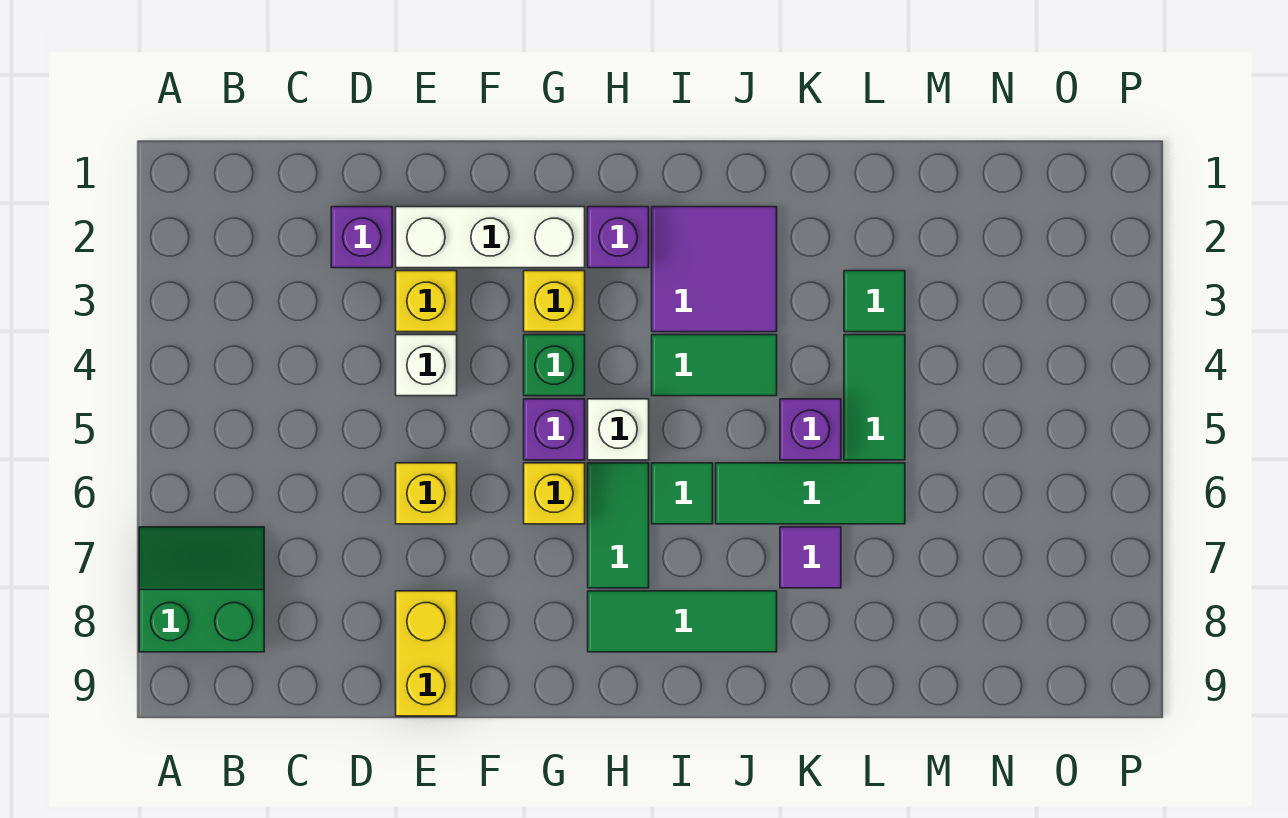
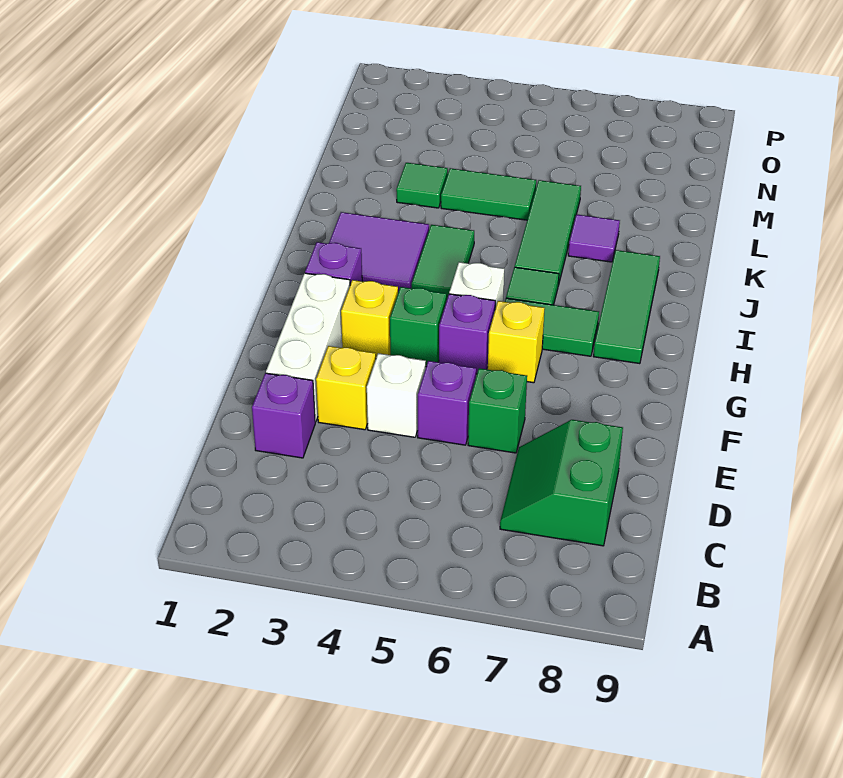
green slope A7:B8 level 1 top 8 -> green slope C7:D8 level 1 top 8
yellow brick E6 level 1 -> green brick E6 level 1
yellow brick E8:E9 level 1 -> none
purple brick K5 level 1 -> purple brick E5 level 1

